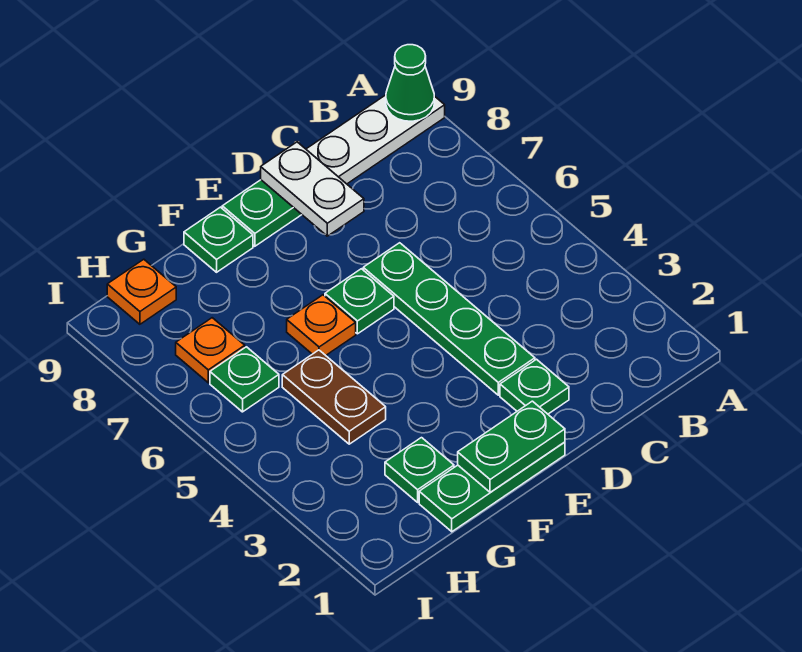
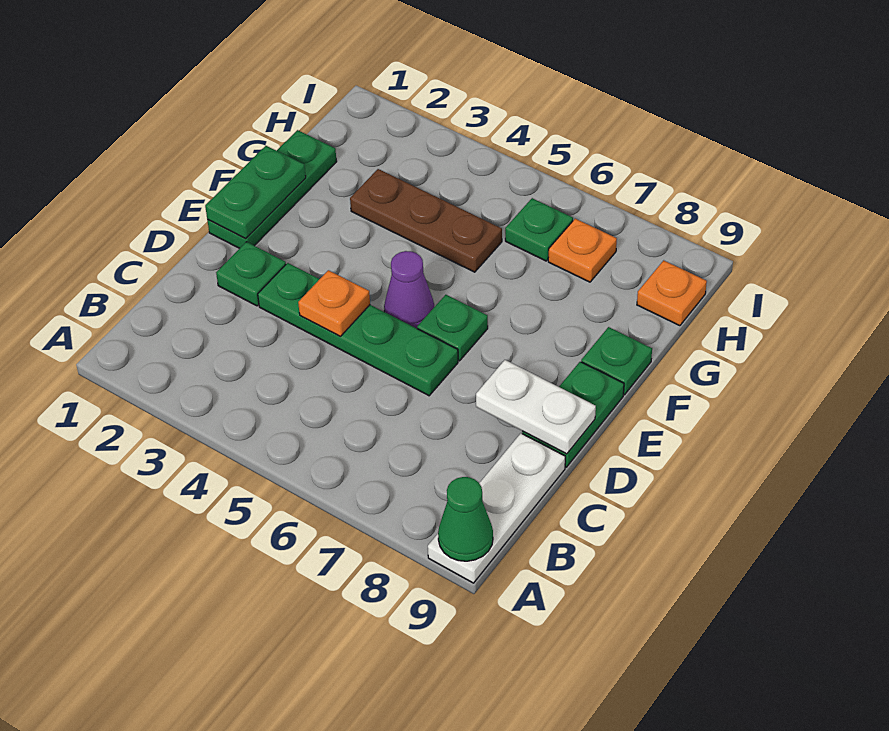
none -> purple cone E5 level 1
orange plate F6 level 1 -> orange plate D4 level 2
green plate G2 level 1 -> none
brown plate G4:G5 level 1 -> brown plate G3:G5 level 1

